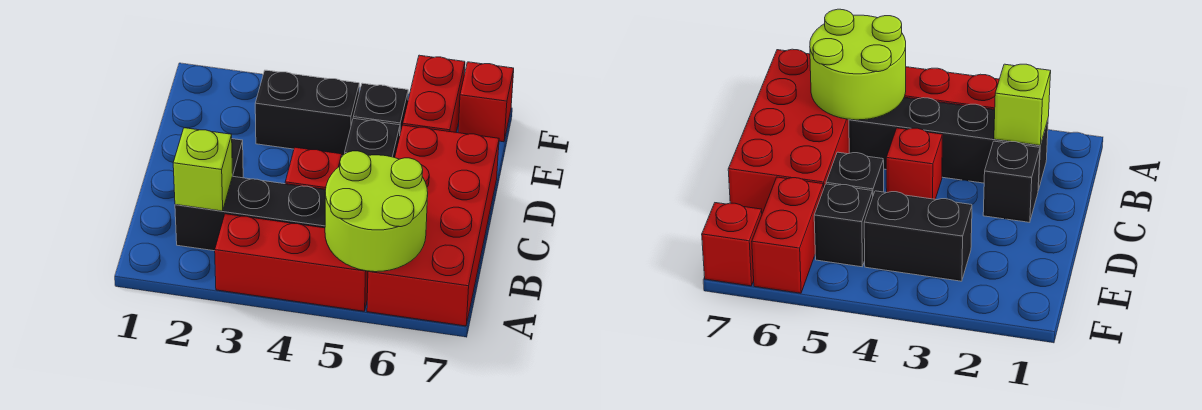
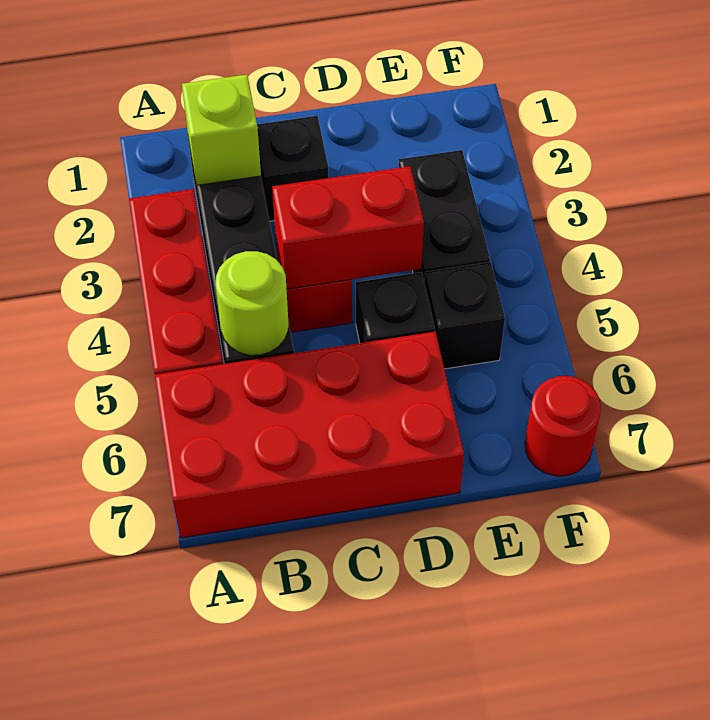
lime round brick A5:B6 level 2 -> lime round brick B5 level 2
red brick E6:F6 level 1 -> red brick C4:D4 level 2
red brick F7 level 1 -> red round brick F7 level 1

